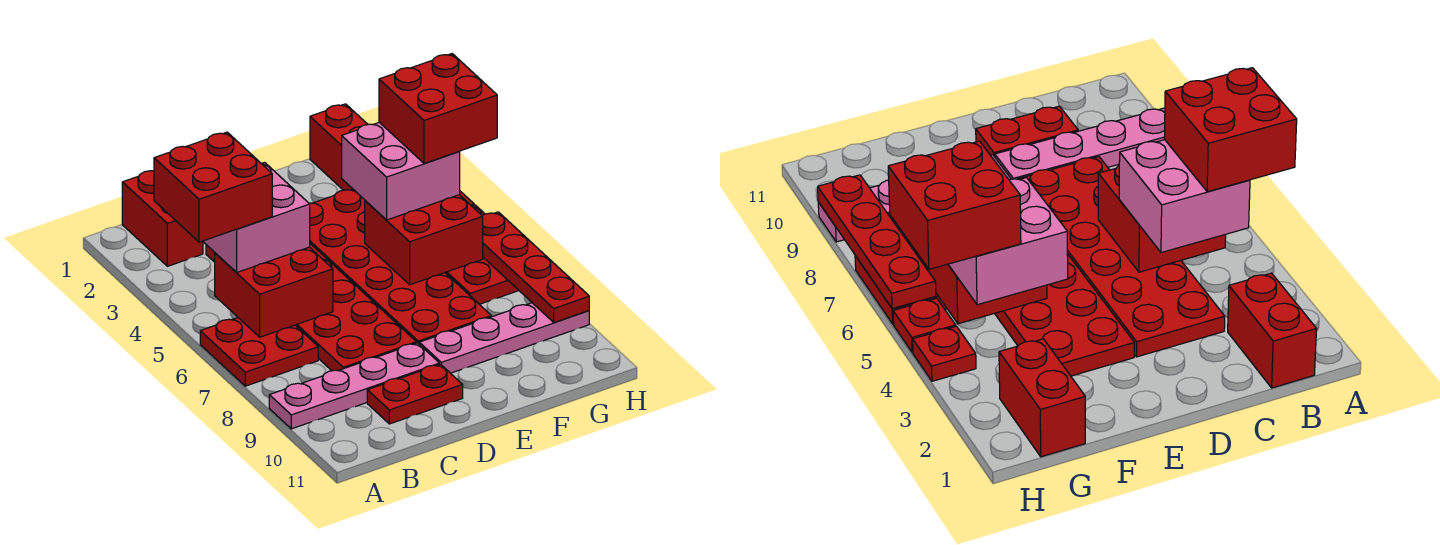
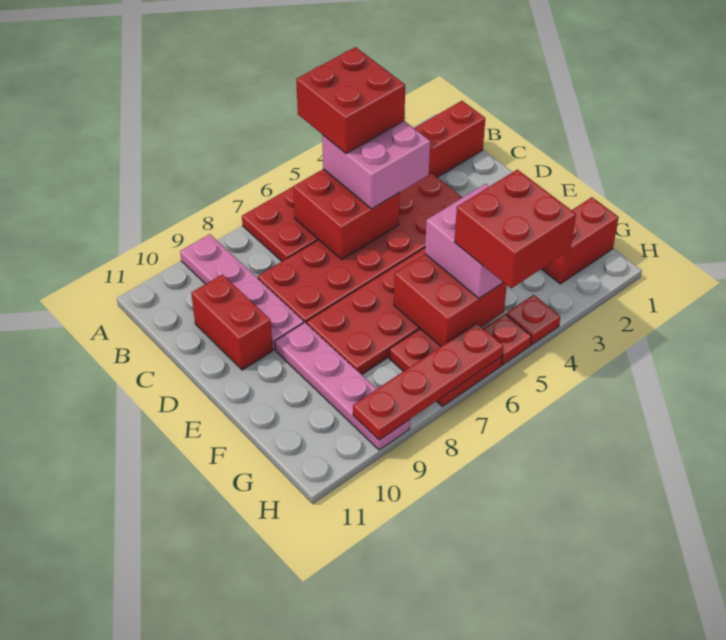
red plate C10:D10 level 1 -> red brick C10:D10 level 1

